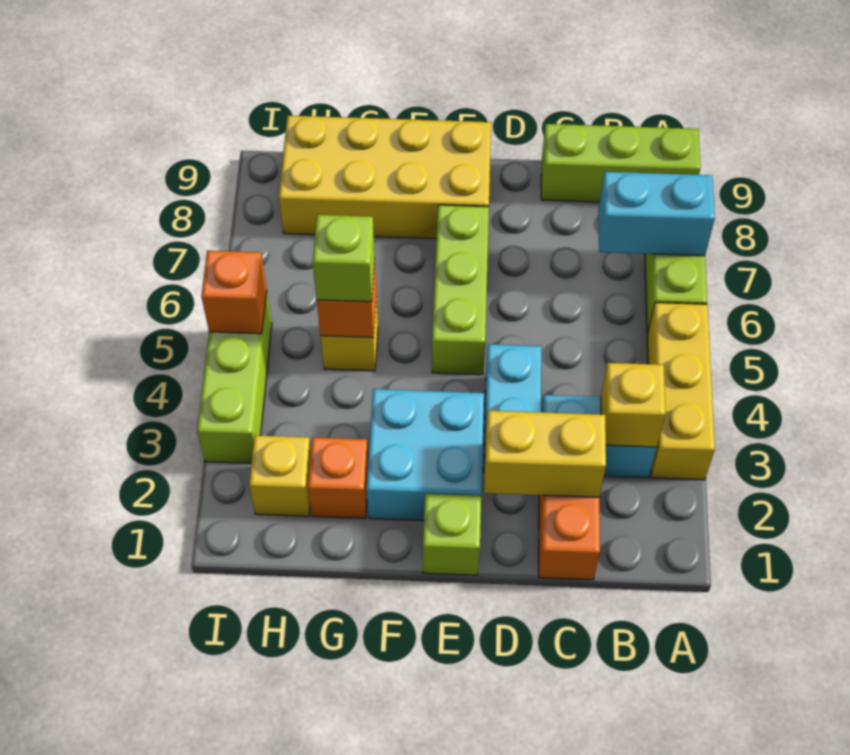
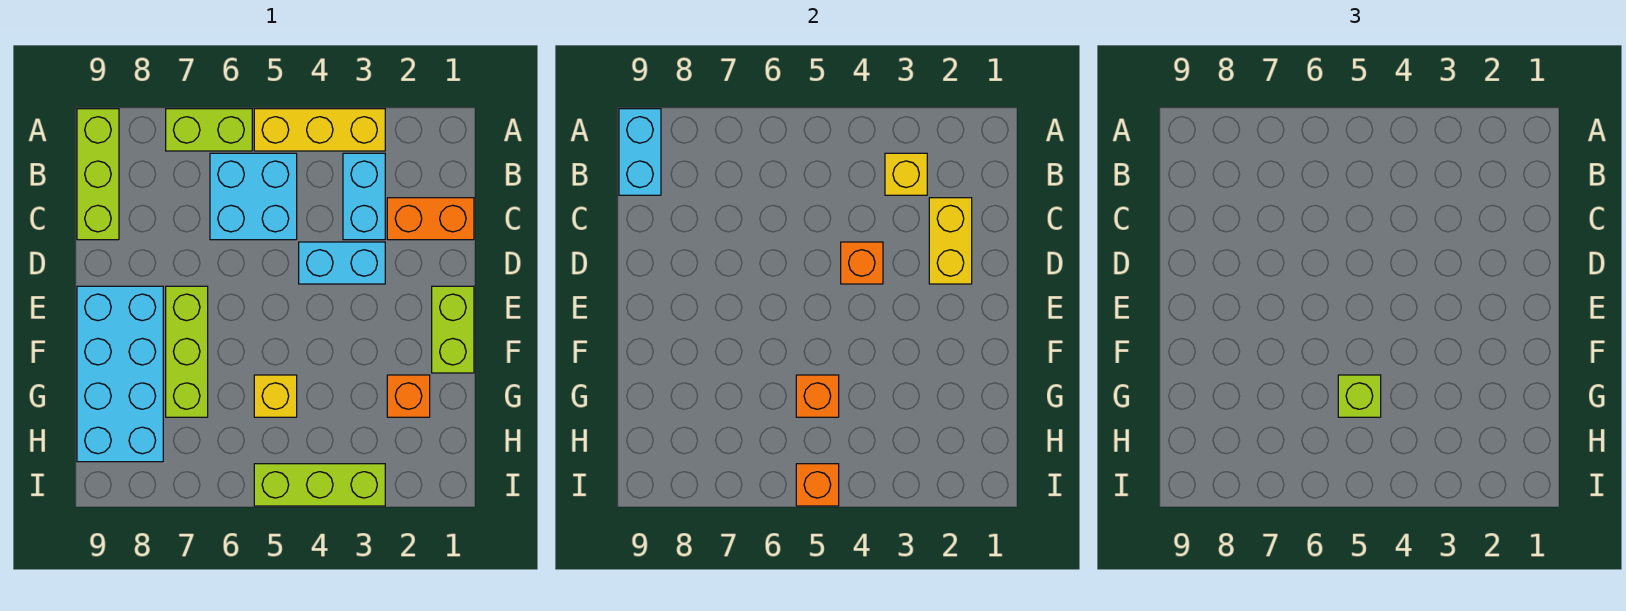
cyan brick A7:B7 level 2 -> cyan brick A9:B9 level 2
none -> orange brick D4 level 2
lime brick E1 level 1 -> lime brick E1:F1 level 1
cyan brick E2:F3 level 1 -> cyan brick B5:C6 level 1
lime brick E5:E7 level 1 -> lime brick E7:G7 level 1
yellow brick E8:H9 level 1 -> cyan brick E8:H9 level 1
yellow brick H2 level 1 -> none

